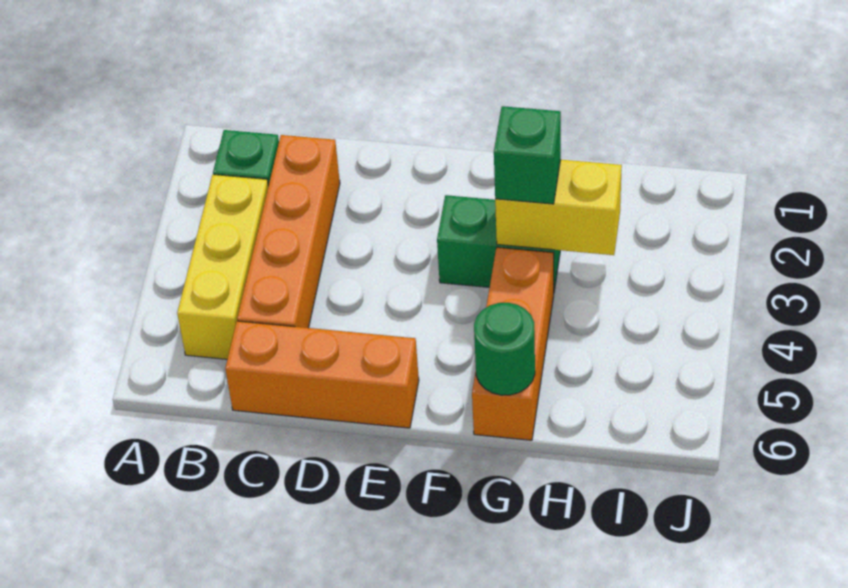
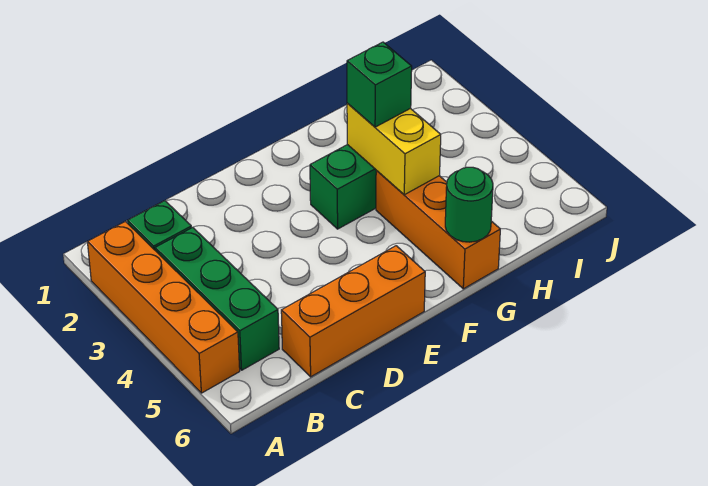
yellow brick B3:B5 level 1 -> green brick B3:B5 level 1
orange brick C2:C5 level 1 -> orange brick A2:A5 level 1
yellow brick G3:H3 level 2 -> yellow brick G3:G4 level 2

